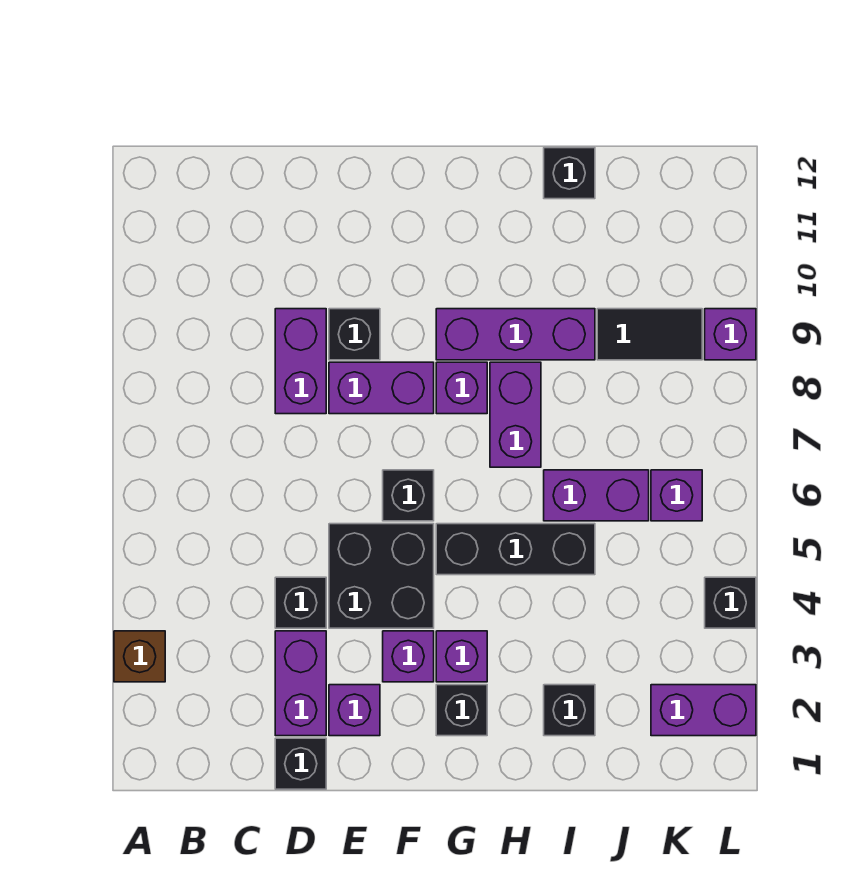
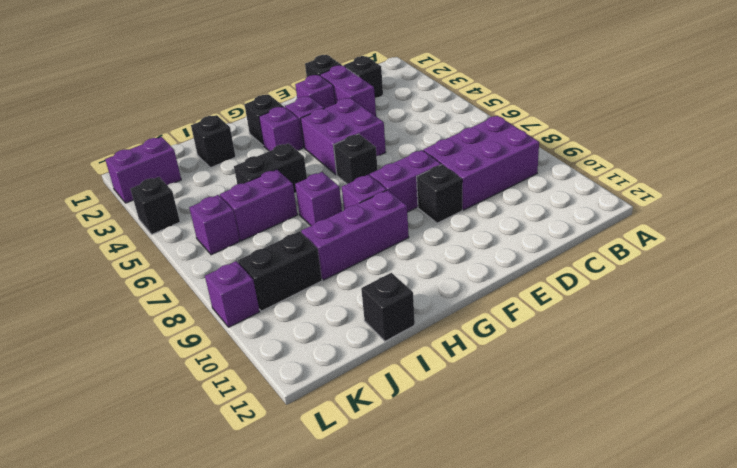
brown brick A3 level 1 -> none
black brick D4 level 1 -> black brick C2 level 1
purple brick D8:D9 level 1 -> purple brick B8:D9 level 1
black brick E4:F5 level 1 -> purple brick E4:F5 level 1
black brick G5:I5 level 1 -> black brick H5:I5 level 1
purple brick H7:H8 level 1 -> purple brick H7 level 1
black tile J9:K9 level 1 -> black brick J9:K9 level 1

